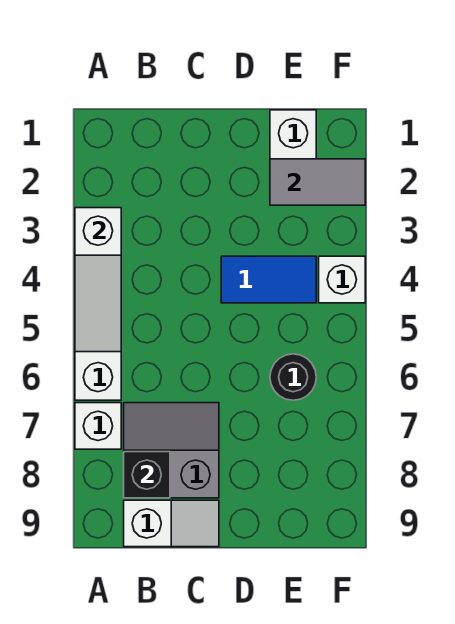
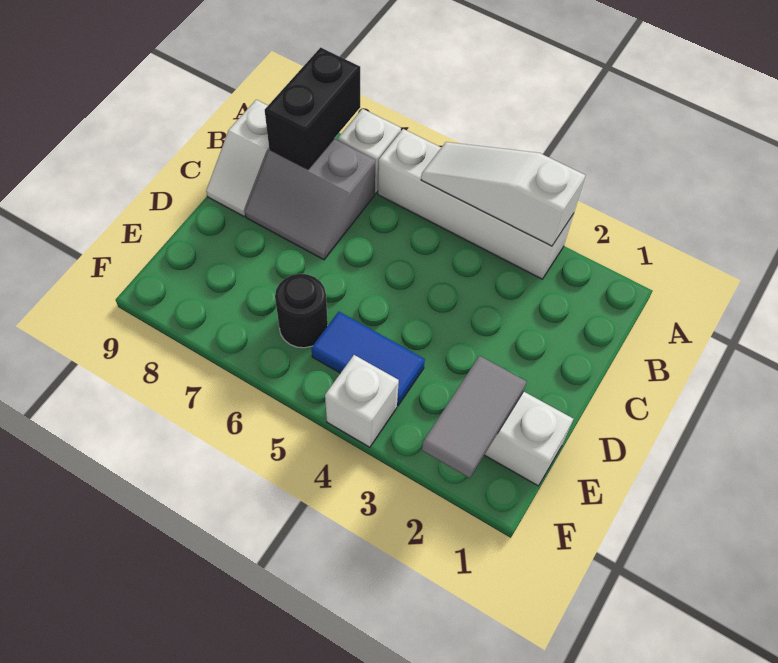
grey slope B7:C8 level 1 top 8 -> grey slope B7:C8 level 1 top B
black brick B8 level 2 -> black brick A8:B8 level 2
blue tile D4:E4 level 1 -> blue tile E4:E5 level 1

